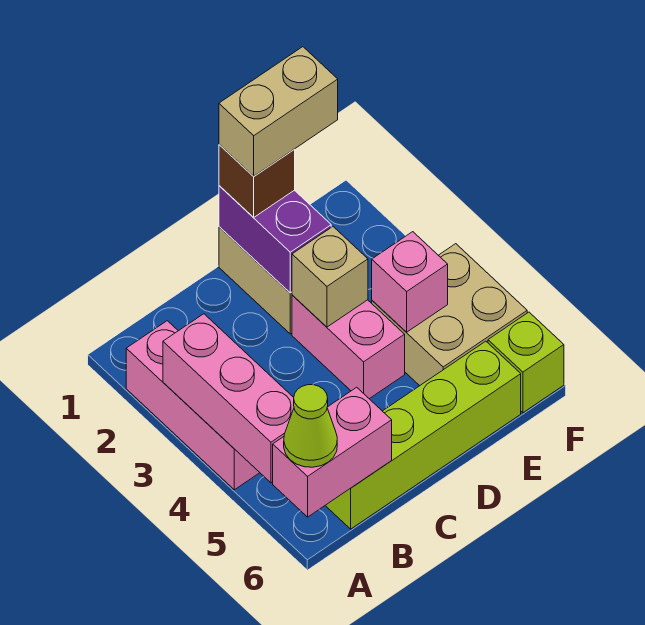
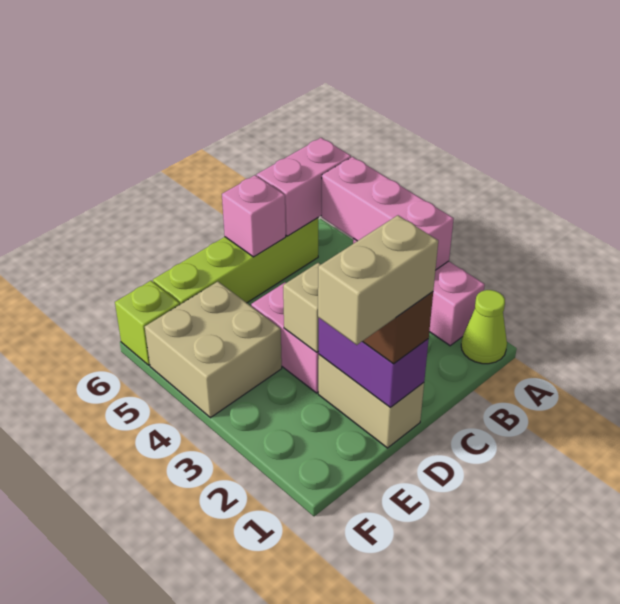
lime cone A6 level 3 -> lime cone A1 level 1
pink brick E4 level 2 -> pink brick C6 level 2

